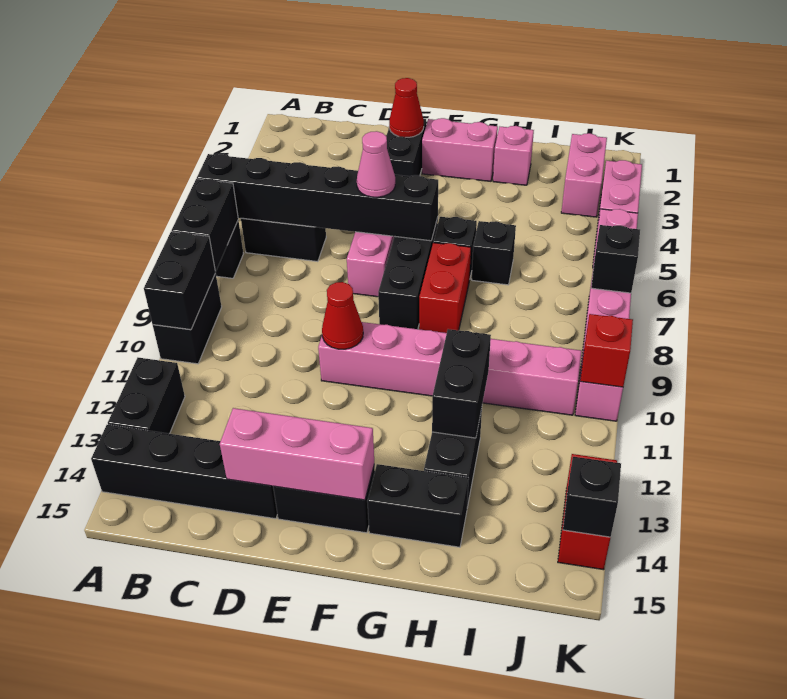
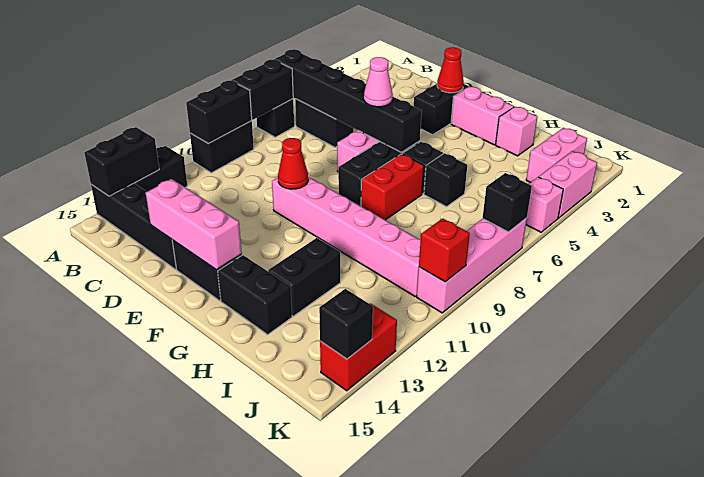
black brick H11:H12 level 2 -> black brick A13:A14 level 2

